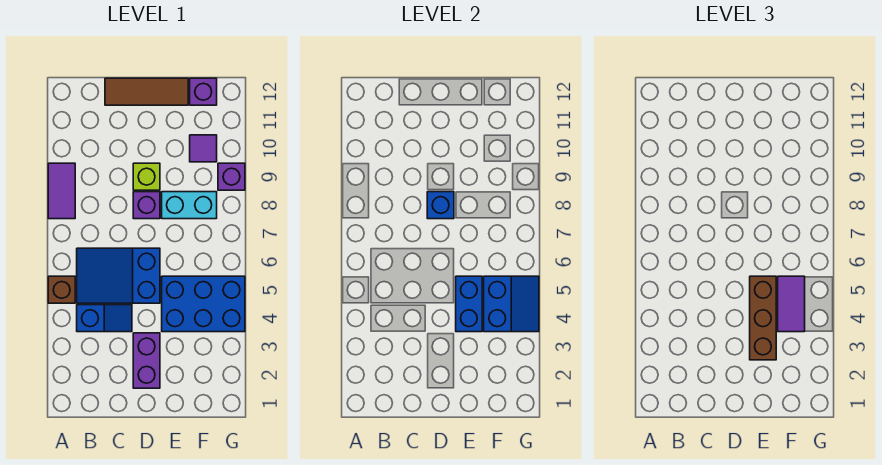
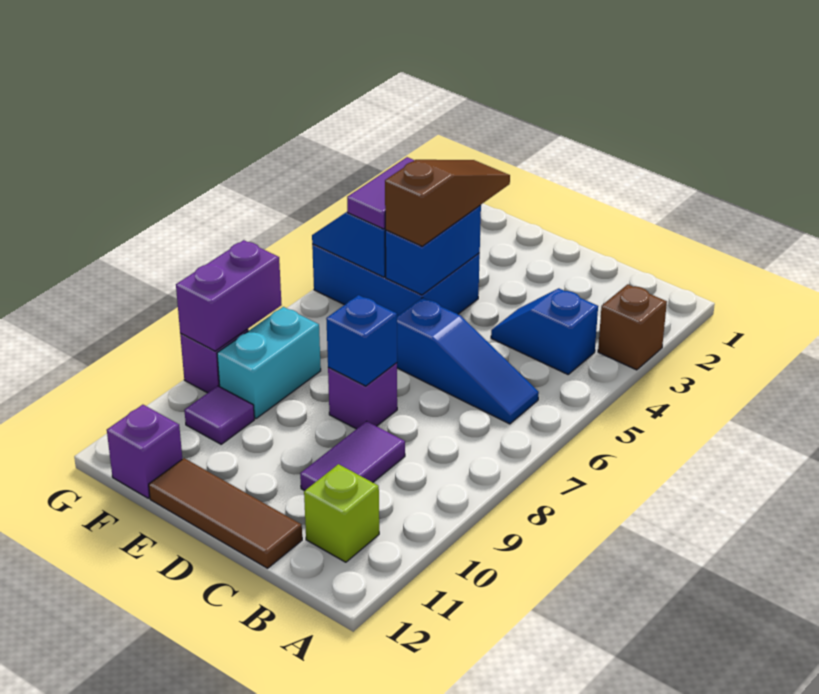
brown brick A5 level 1 -> brown brick A3 level 1
purple tile A8:A9 level 1 -> purple tile C9:C10 level 1
blue slope B5:D6 level 1 top D -> blue slope B6:D6 level 1 top D
purple brick D2:D3 level 1 -> purple brick G8:G9 level 2
lime brick D9 level 1 -> lime brick B11 level 1
brown brick E3:E5 level 3 -> brown slope E3:E5 level 3 top 5
cyan brick E8:F8 level 1 -> cyan brick F8:F9 level 1

